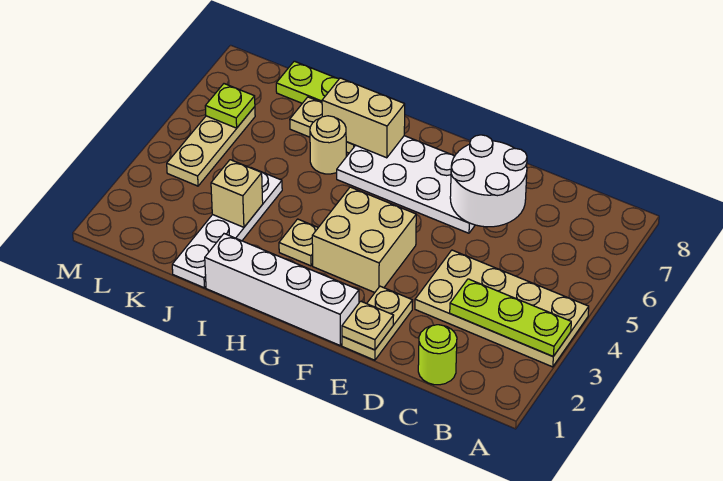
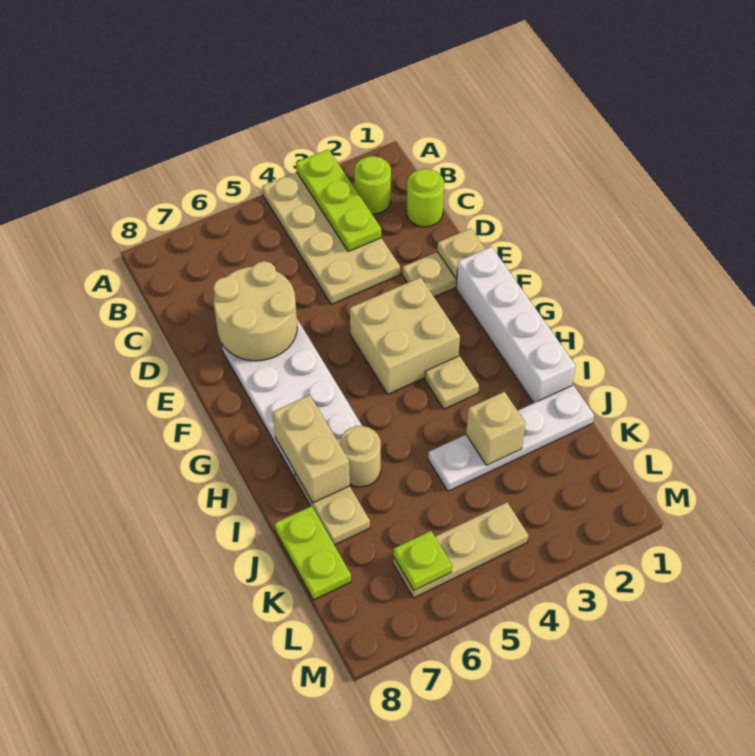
none -> lime round brick B2 level 1
white round brick D6:E7 level 2 -> tan round brick D6:E7 level 2

